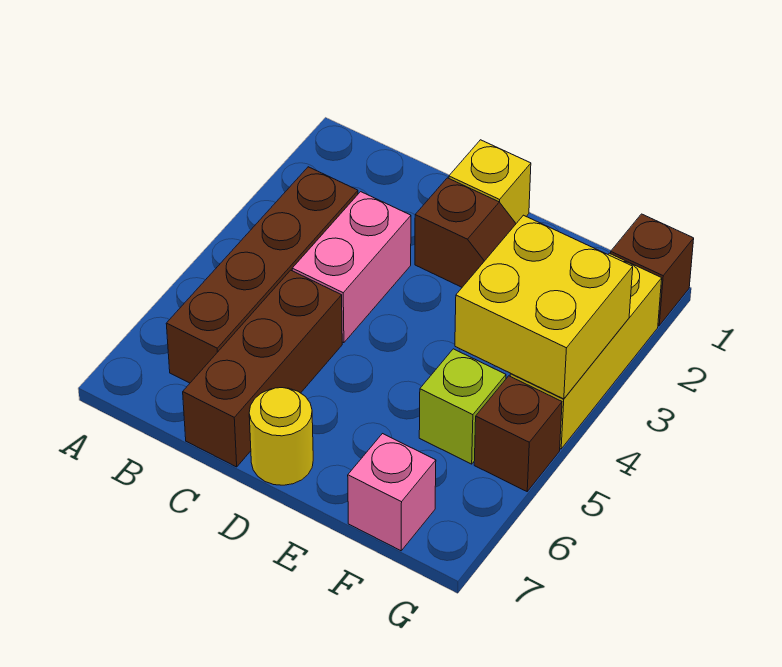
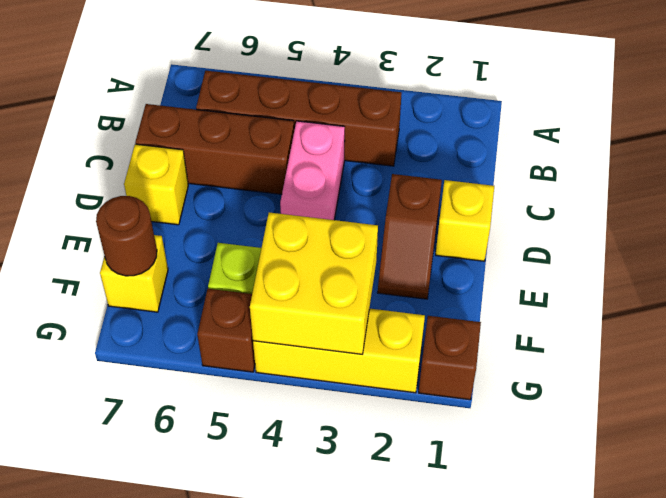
pink brick C3:C4 level 1 -> pink brick C4:D4 level 1
yellow round brick D7 level 1 -> yellow brick D7 level 1
pink brick F7 level 1 -> yellow brick F7 level 1
none -> brown round brick F7 level 2

